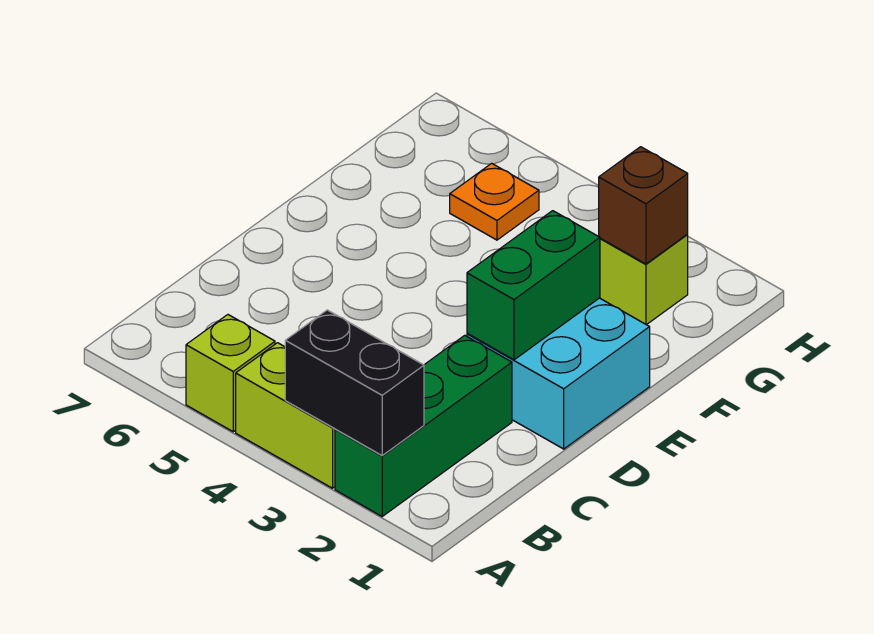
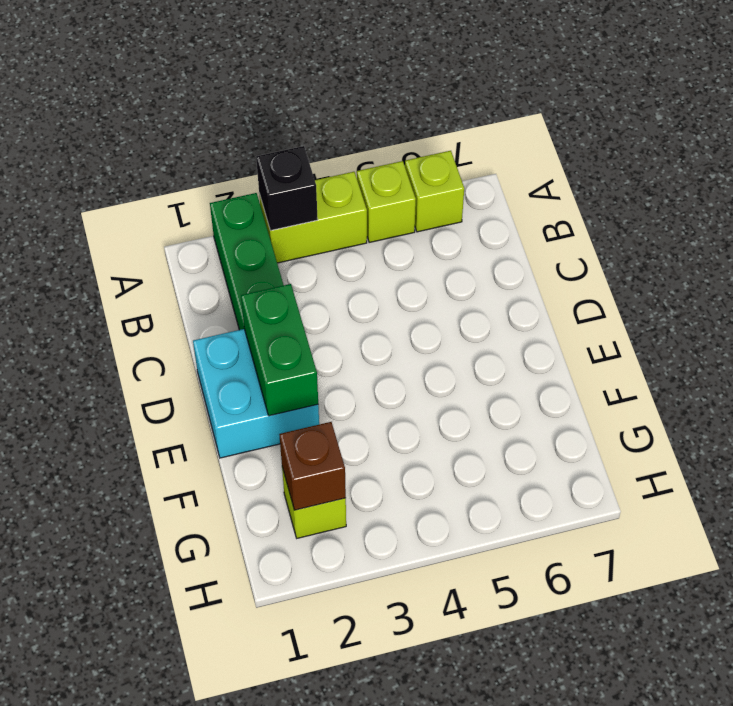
black brick A2:A3 level 2 -> black brick A3 level 2
none -> lime brick A6 level 1
orange plate G5 level 1 -> none

